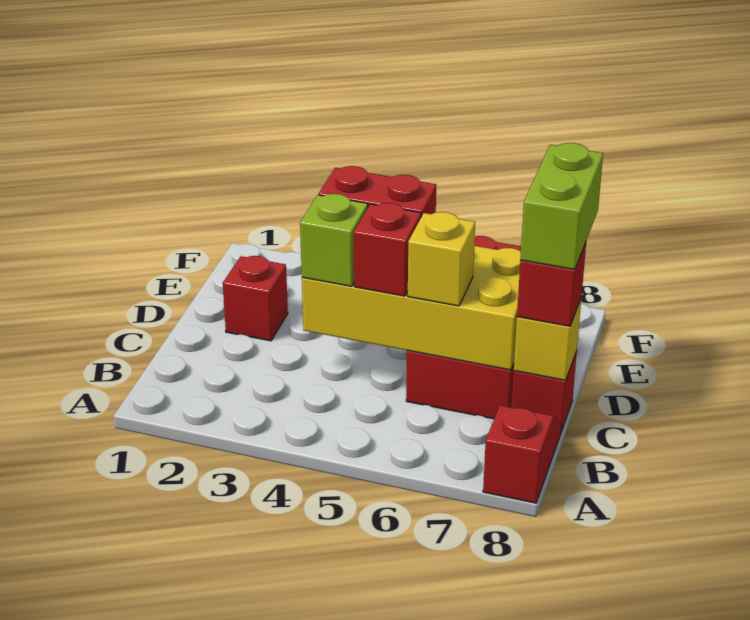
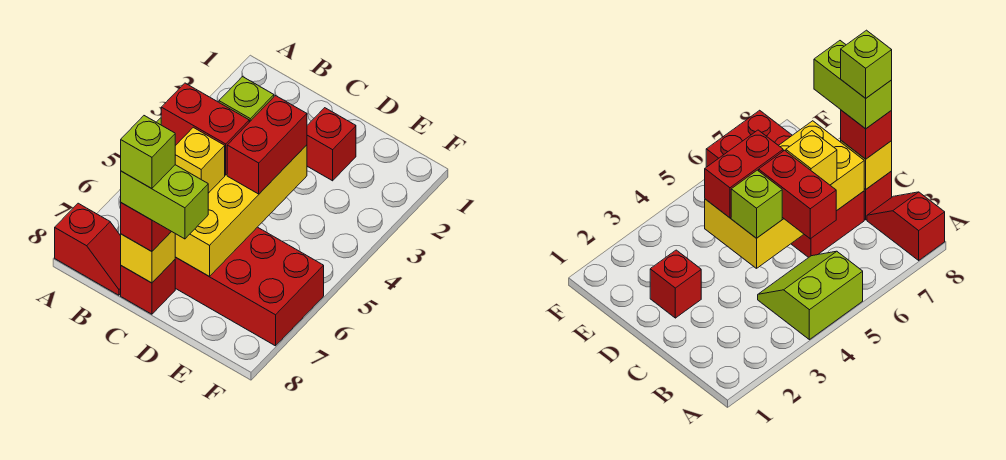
none -> lime slope A4:B5 level 1 top A
red brick C5 level 3 -> red brick B5:C5 level 3
none -> lime brick C8 level 5

